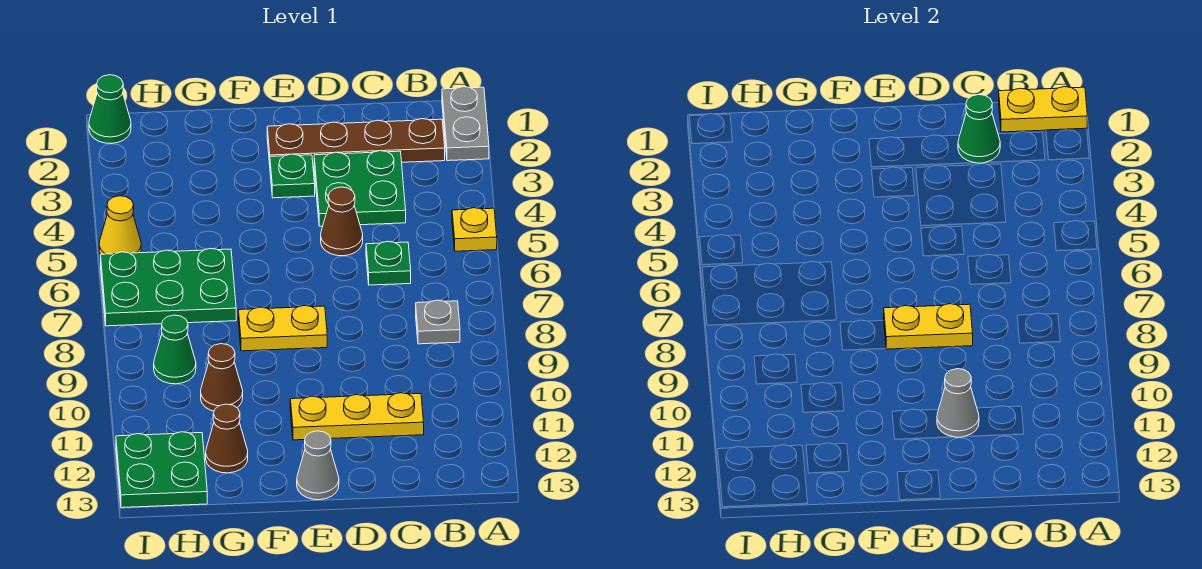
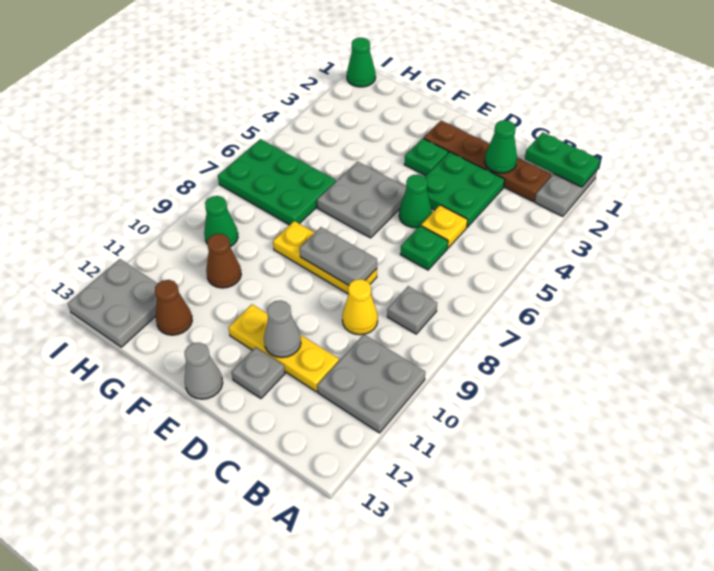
yellow plate A1:B1 level 2 -> green plate A1:B1 level 2
yellow plate A5 level 1 -> yellow plate C5 level 1
none -> grey plate A10:B11 level 1
brown cone D5 level 1 -> green cone D5 level 1
yellow plate D8:E8 level 2 -> grey plate D8:E8 level 2
none -> grey plate D12 level 1
none -> grey plate E5:F6 level 1
yellow plate E8:F8 level 1 -> yellow plate D8:F8 level 1
green plate H12:I13 level 1 -> grey plate H12:I13 level 1
yellow cone I5 level 1 -> yellow cone C9 level 1

